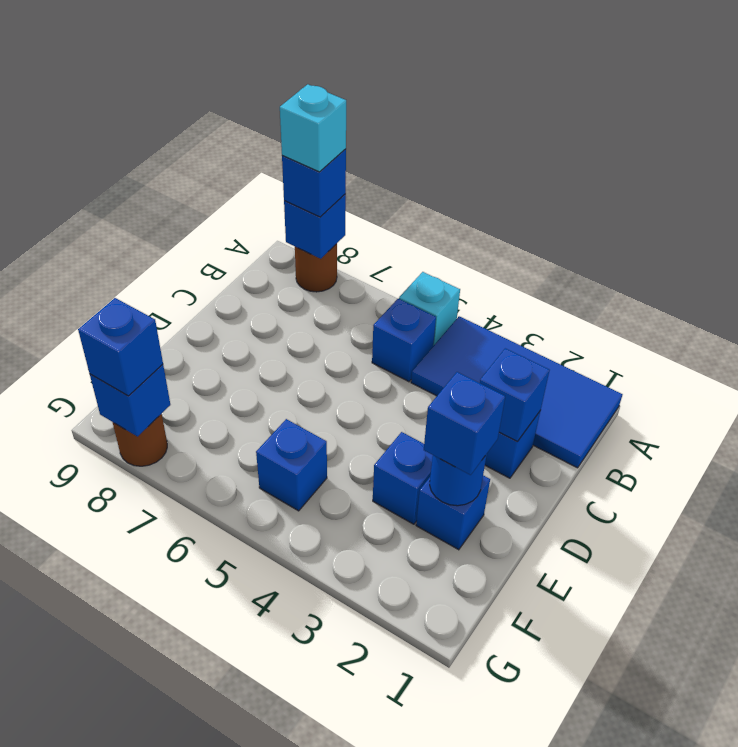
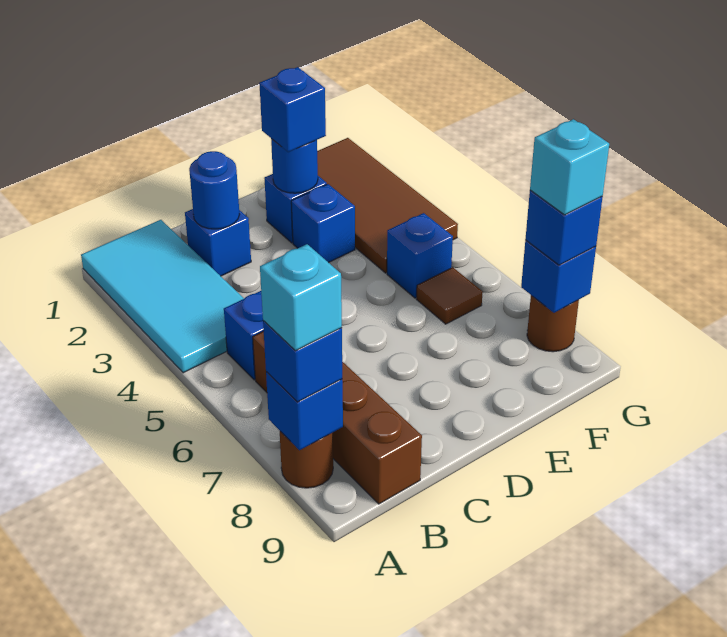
blue tile A1:B4 level 1 -> cyan tile A1:B4 level 1
cyan brick A5 level 1 -> cyan brick G8 level 4
none -> brown brick B6:B9 level 1
blue brick C2 level 2 -> blue round brick C2 level 2
none -> brown tile F1:G4 level 1
none -> brown tile F6 level 1

